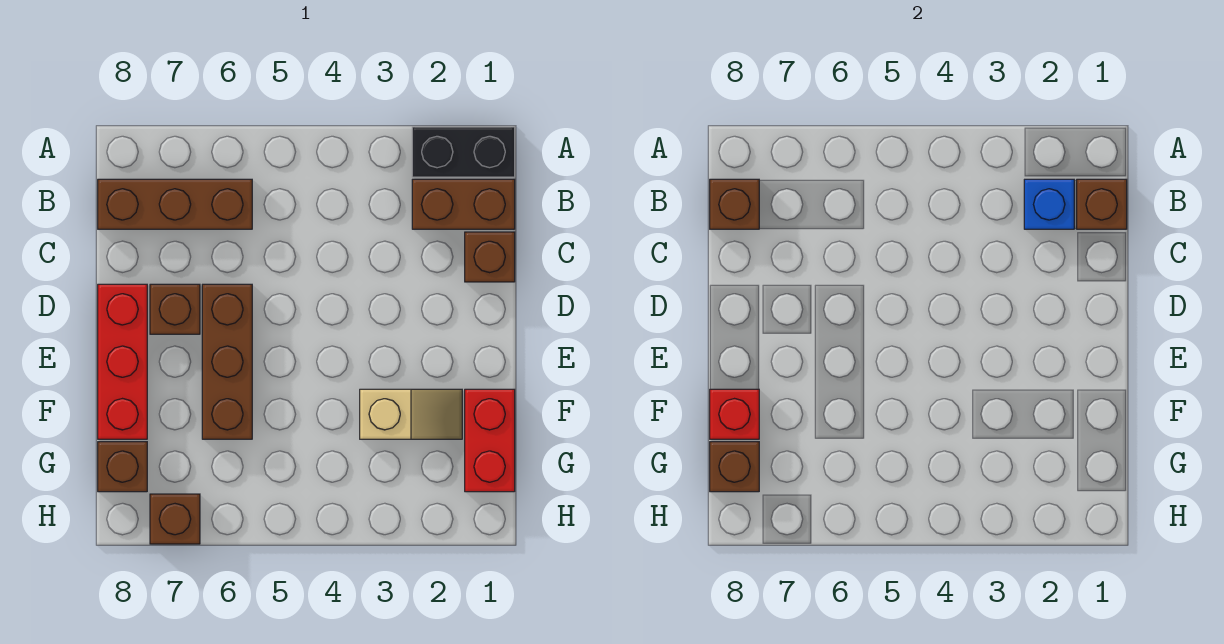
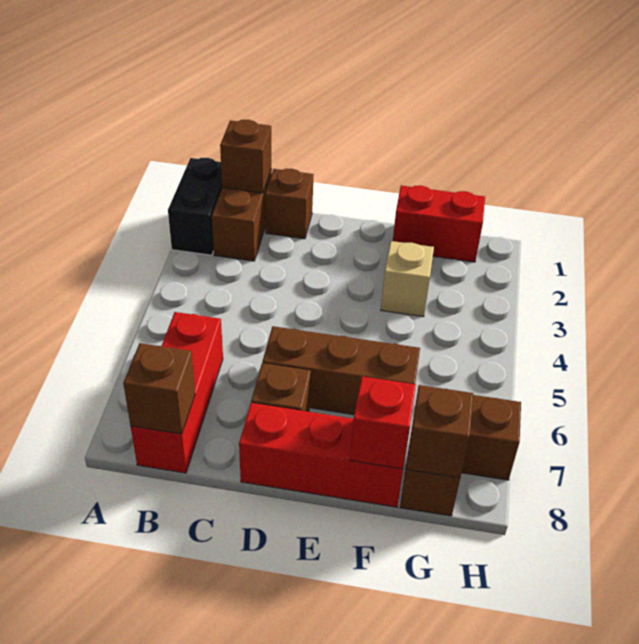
blue brick B2 level 2 -> none
brown brick B6:B8 level 1 -> red brick B6:B8 level 1

